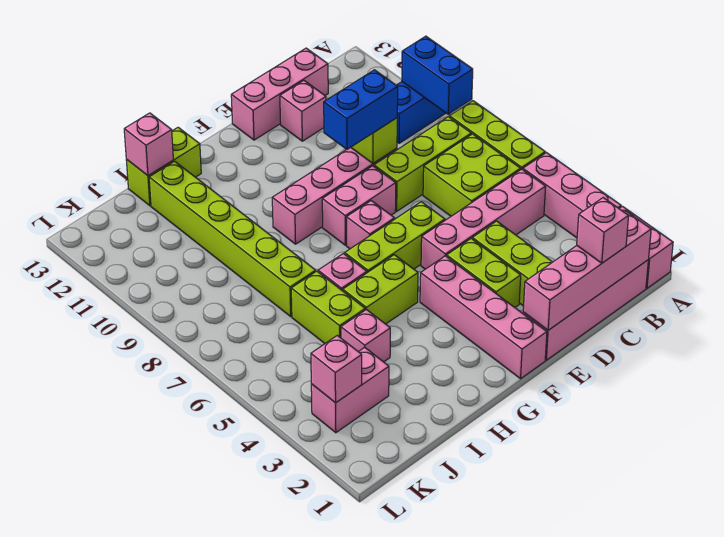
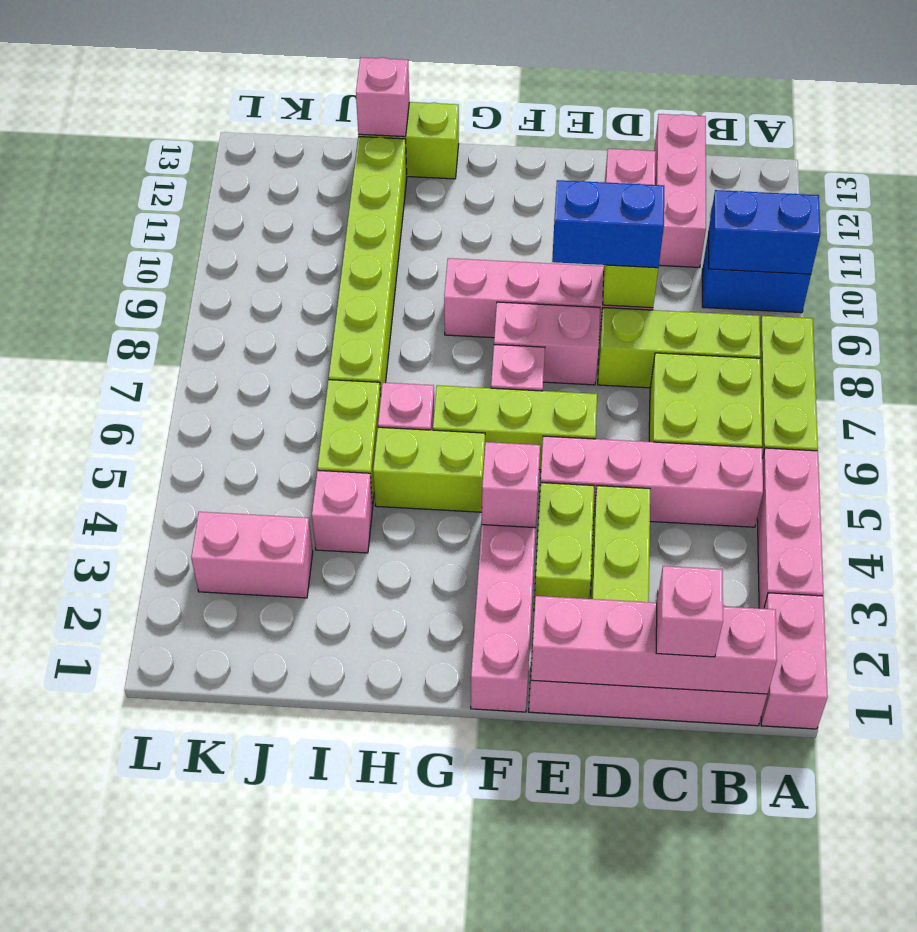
blue brick A9:A10 level 2 -> blue brick A10:B10 level 2
pink brick C13:E13 level 1 -> pink brick C11:C13 level 1
pink brick K3 level 2 -> pink brick F4 level 2

